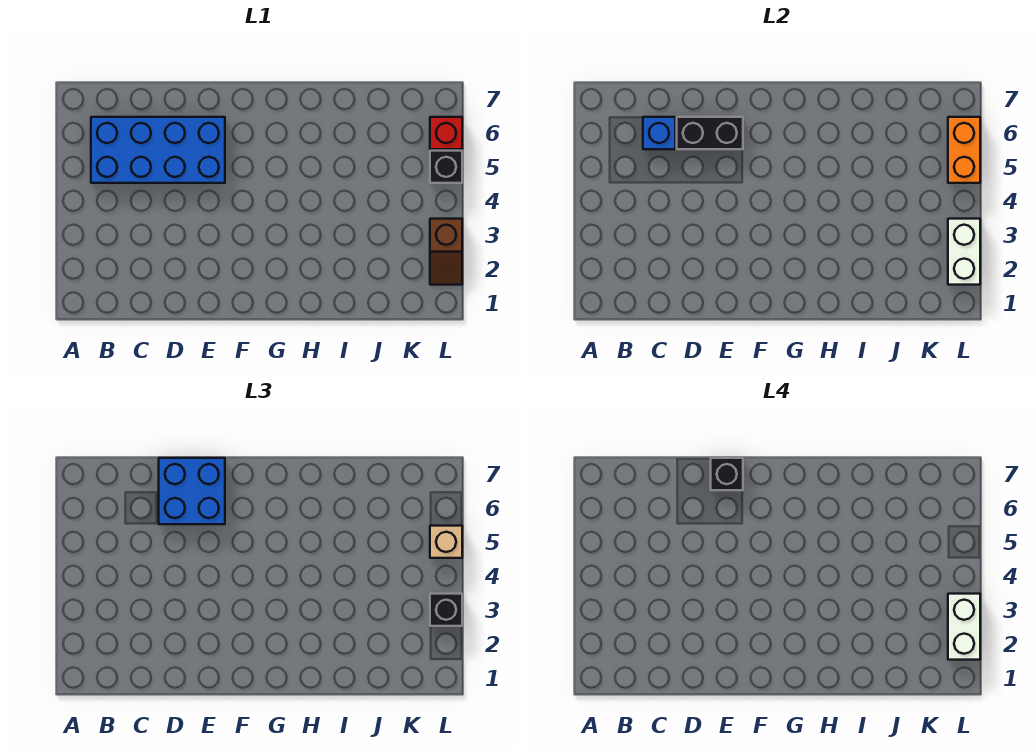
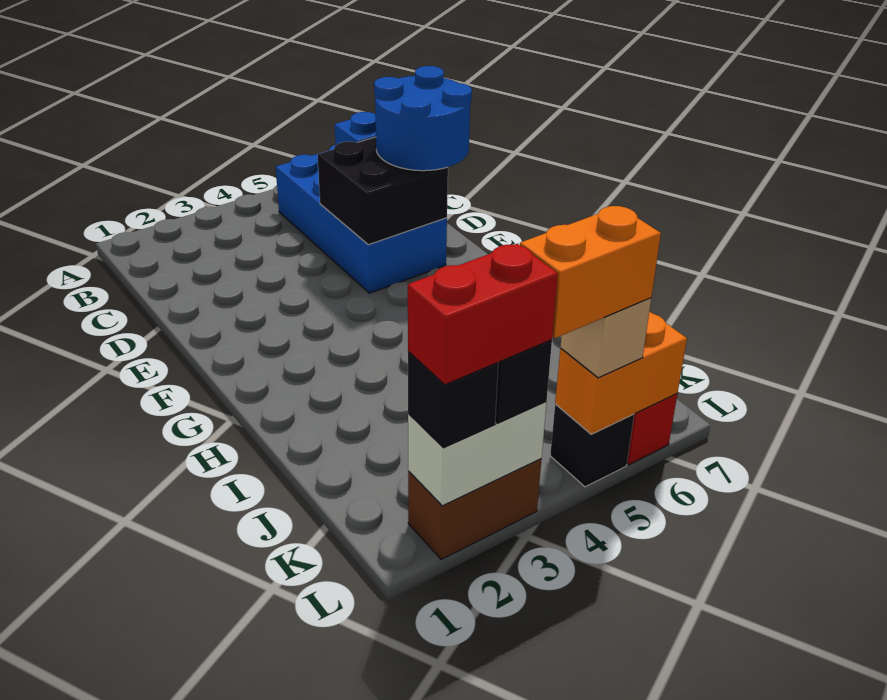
black brick D6:E6 level 2 -> black brick D5:E6 level 2
blue brick D6:E7 level 3 -> blue round brick D6:E7 level 3
black brick E7 level 4 -> black brick L2 level 3
brown slope L2:L3 level 1 top 3 -> brown brick L2:L3 level 1
white brick L2:L3 level 4 -> red brick L2:L3 level 4
none -> orange brick L4:L5 level 4

